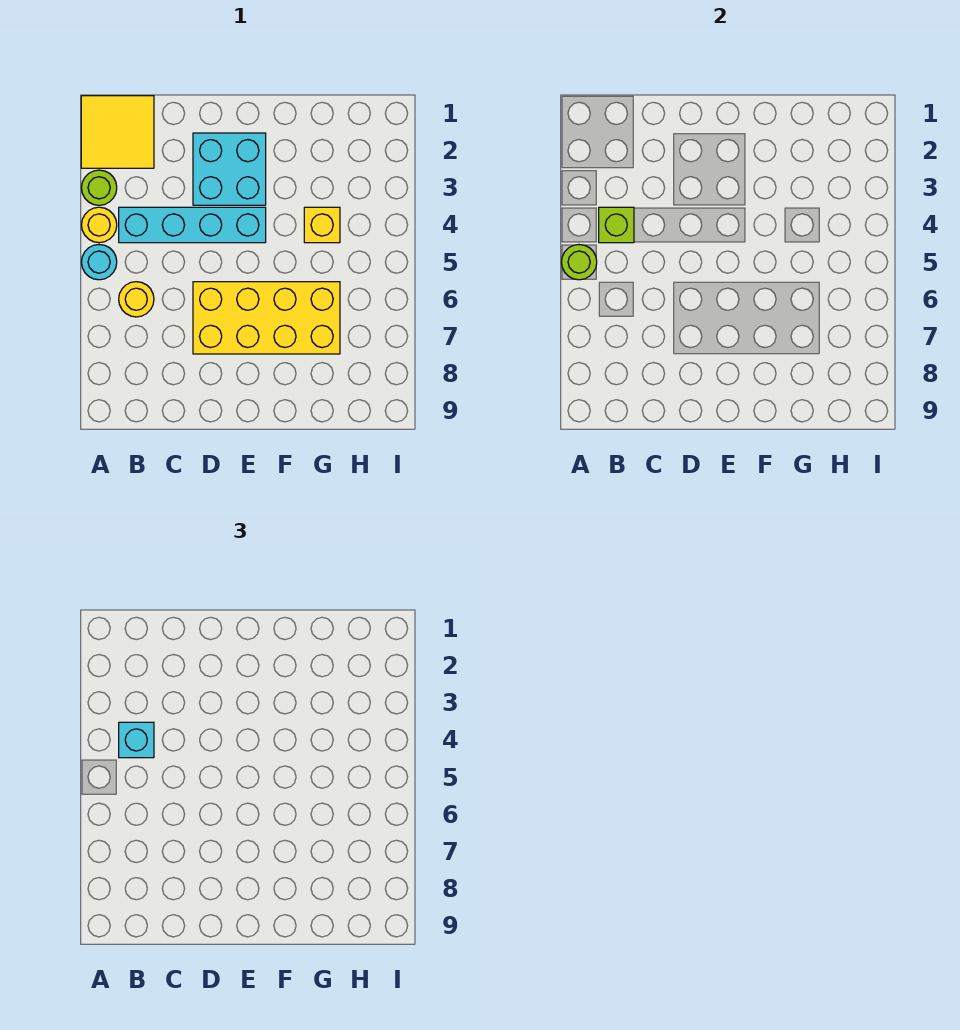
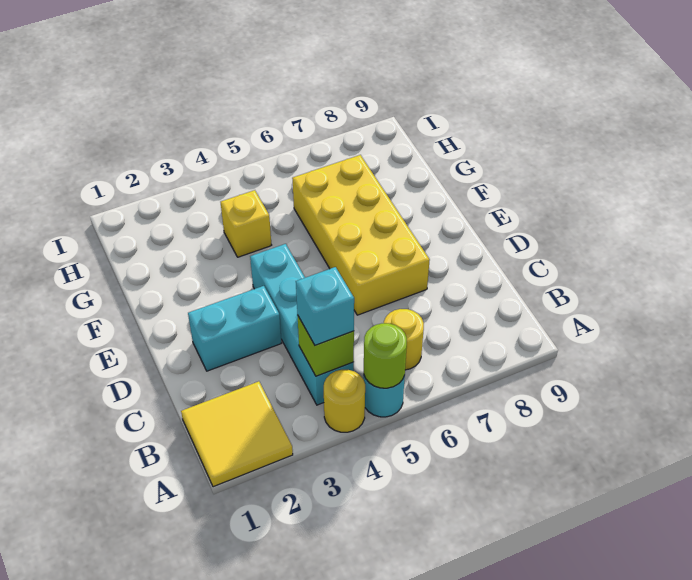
lime round brick A3 level 1 -> none
cyan brick D2:E3 level 1 -> cyan brick D2:D3 level 1

